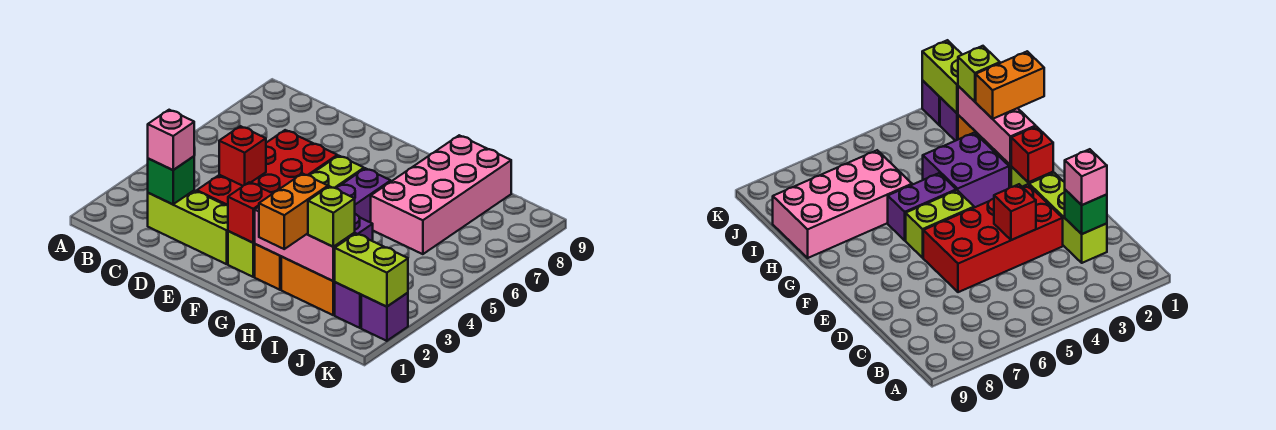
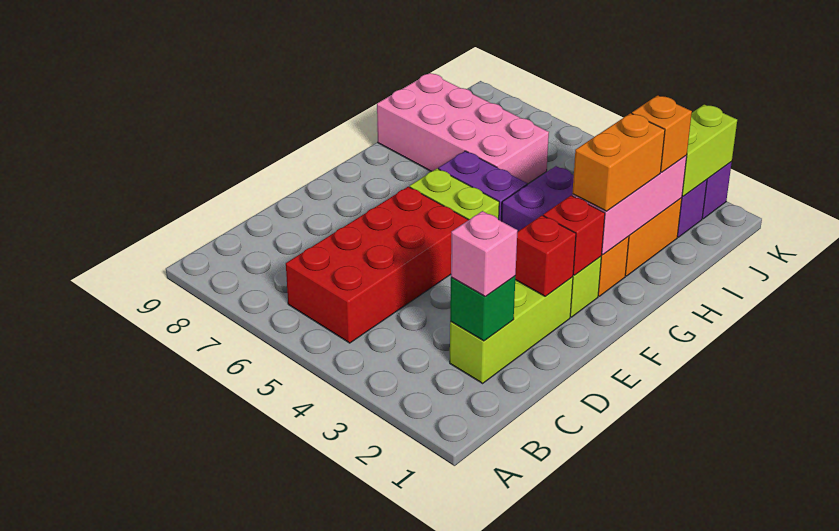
red brick D3:E6 level 1 -> red brick B5:E6 level 1
red brick D4 level 2 -> red brick E2 level 2
orange brick H1:H2 level 3 -> orange brick G2:H2 level 3
lime brick I2 level 3 -> orange brick I2 level 3

